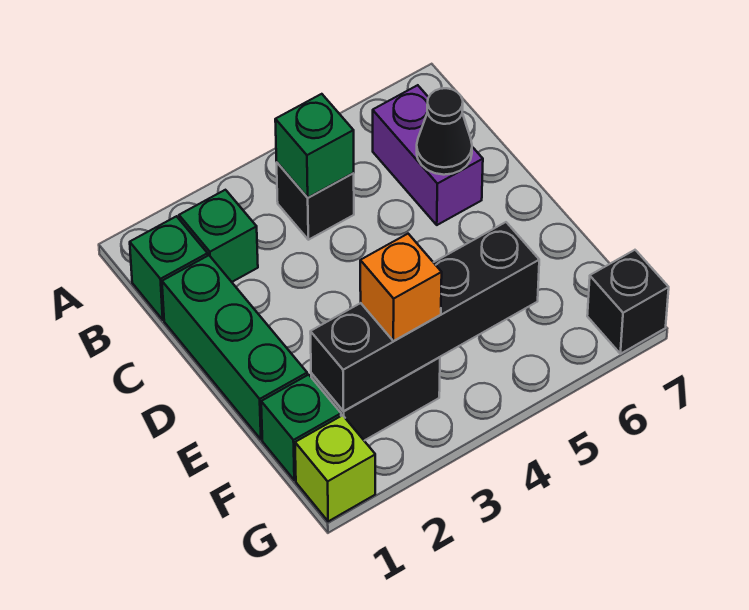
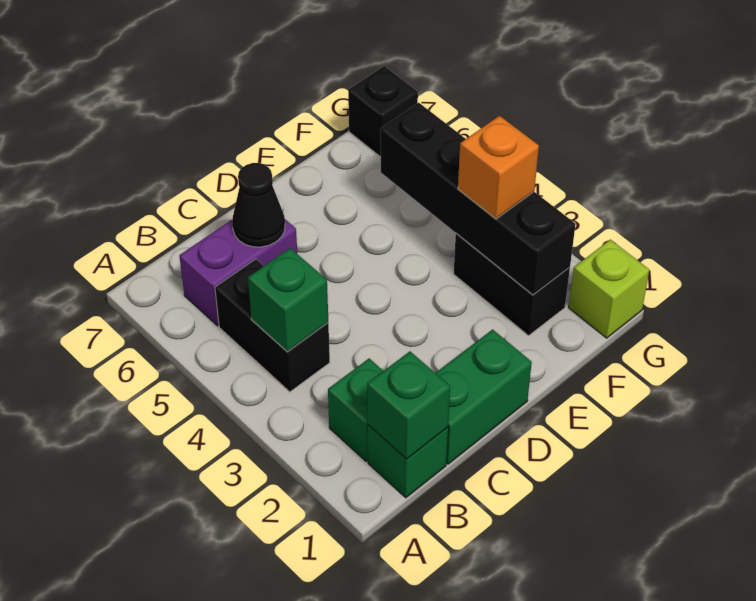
black brick B4 level 1 -> black brick B4:B5 level 1
green brick C1:E1 level 1 -> green brick C1:D1 level 1
green brick F1 level 1 -> green brick B1 level 2

